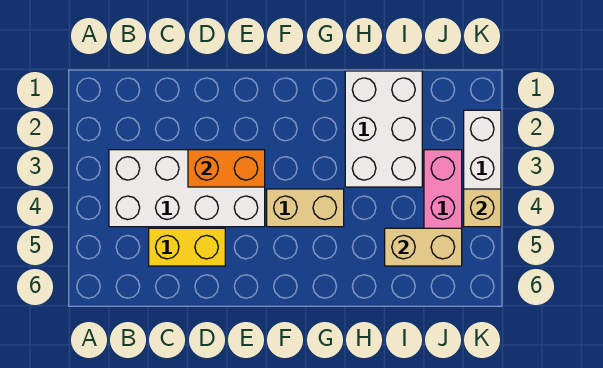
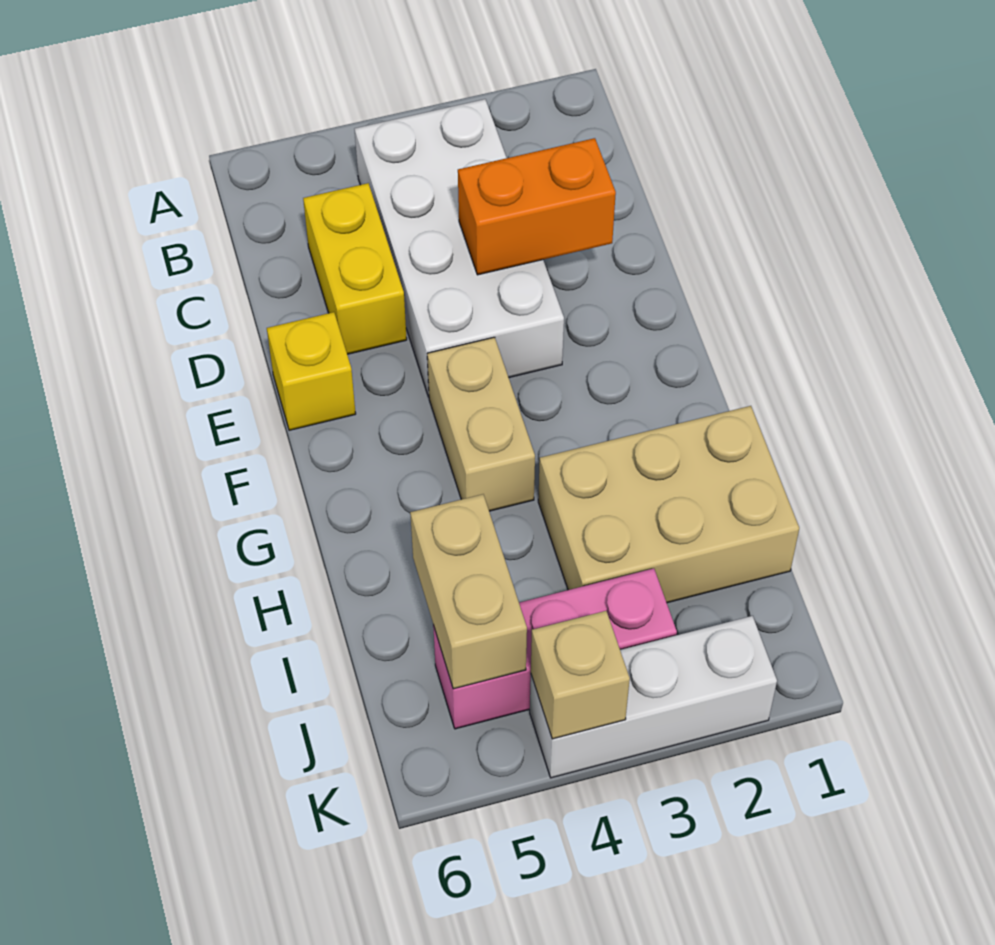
orange brick D3:E3 level 2 -> orange brick D2:D3 level 2
none -> yellow brick E6 level 1
white brick H1:I3 level 1 -> tan brick H1:I3 level 1

